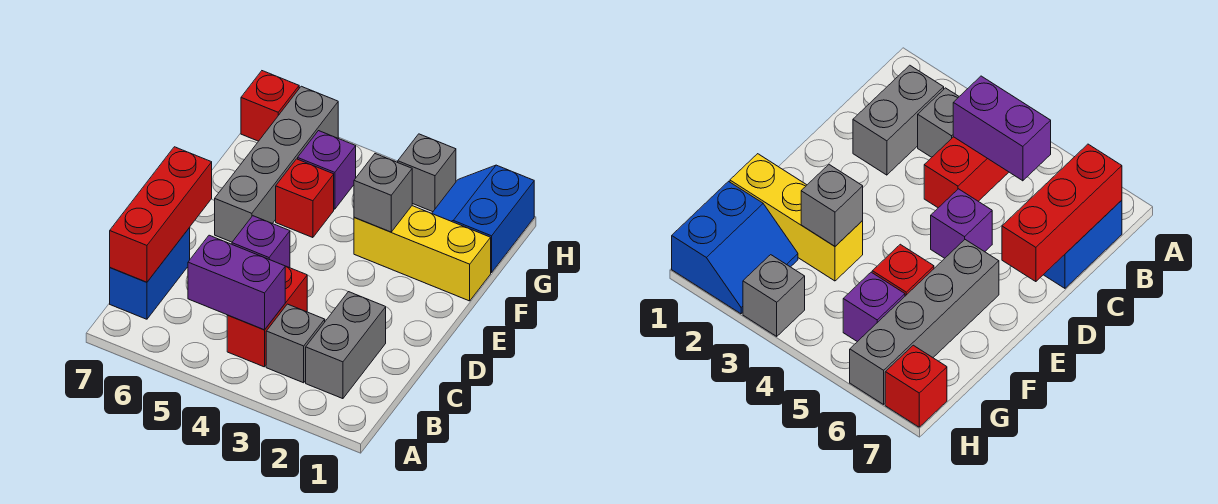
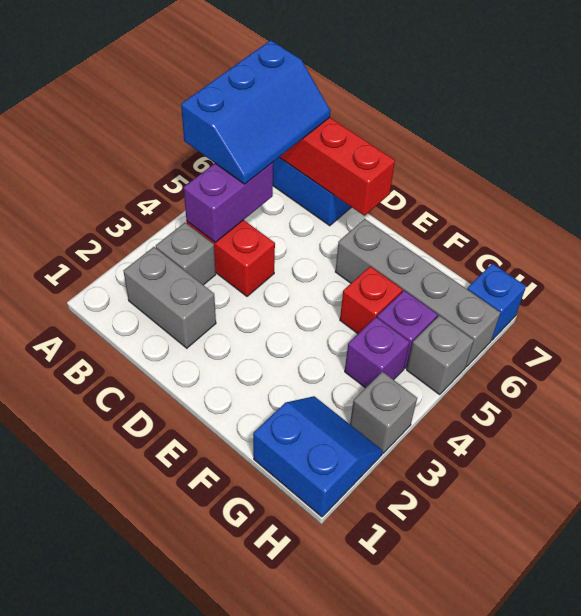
none -> blue slope A5:B7 level 3 top A
purple brick D5 level 1 -> purple brick G4 level 1
yellow brick F1:F3 level 1 -> none
grey brick F3 level 2 -> grey brick H5 level 1
red brick H7 level 1 -> blue brick H7 level 1

